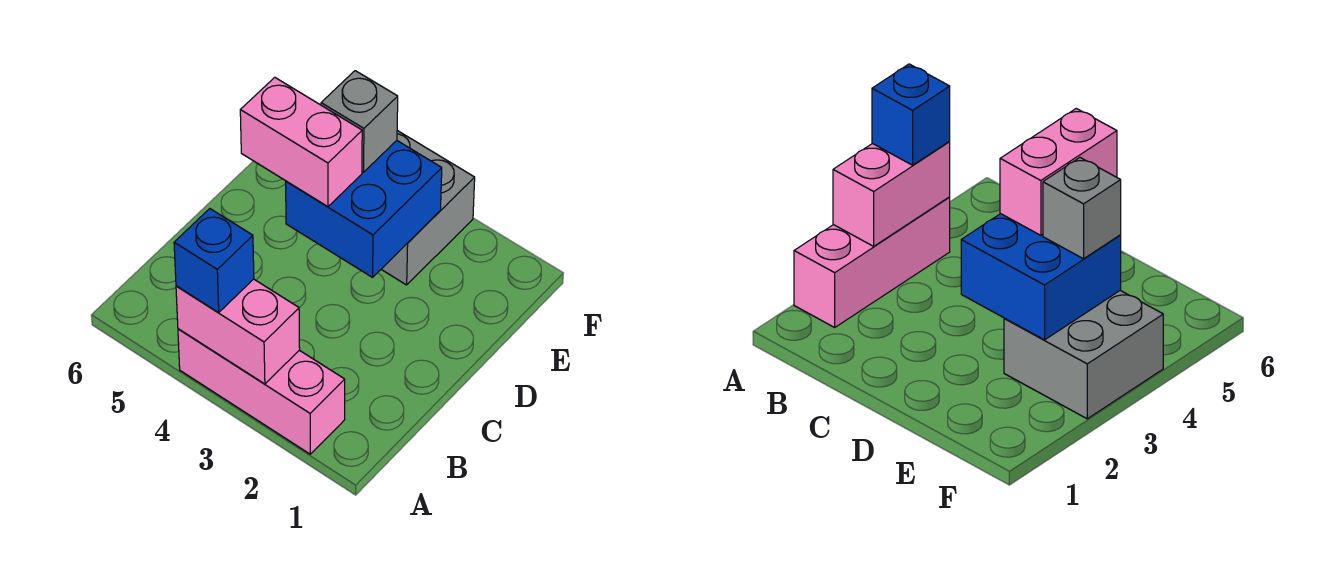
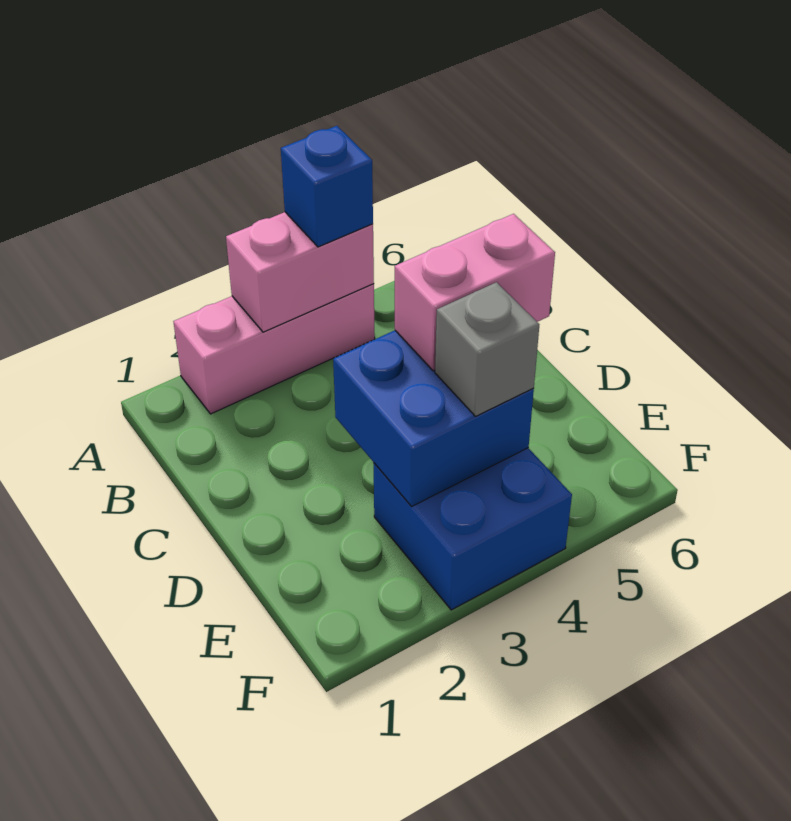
grey brick E3:F4 level 1 -> blue brick E3:F4 level 1

